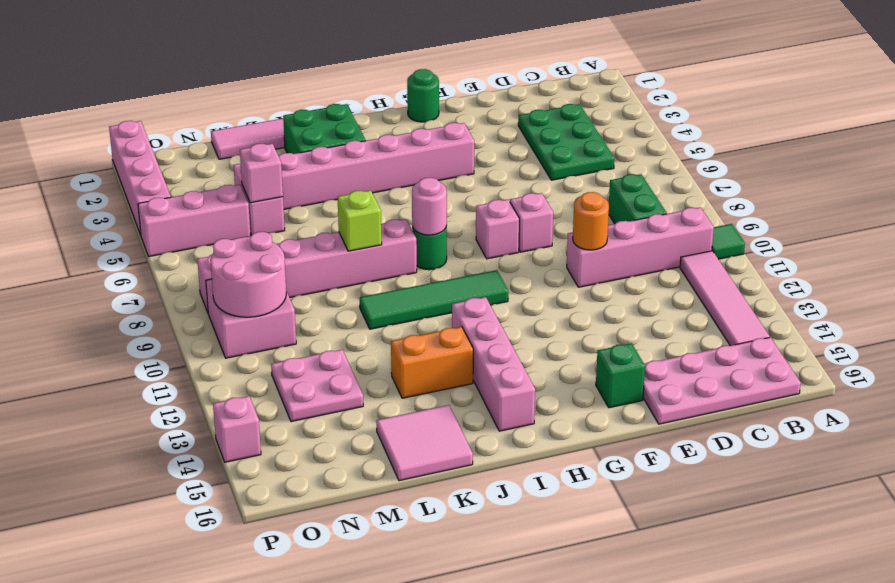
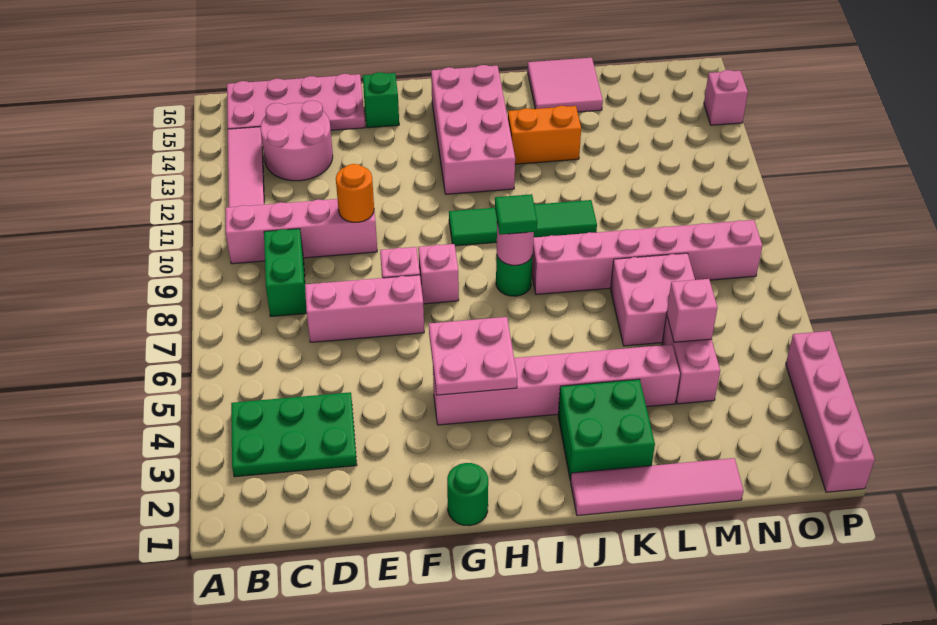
green tile A10 level 1 -> green tile I8 level 3
green plate C3:D5 level 1 -> green plate B3:D4 level 1
pink brick I12:I15 level 1 -> pink brick H12:I15 level 1
lime brick K8 level 2 -> none
pink plate M12:N13 level 1 -> pink plate G4:H5 level 2
pink brick N5:P5 level 1 -> pink brick D7:F7 level 1
pink brick N9:O10 level 1 -> pink brick L6:M7 level 1
pink round brick N9:O10 level 2 -> pink round brick C13:D14 level 1

